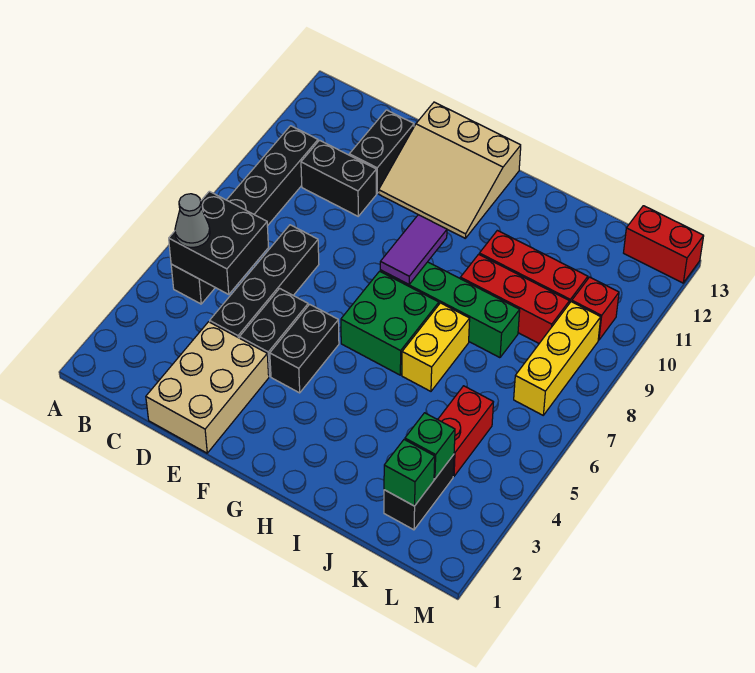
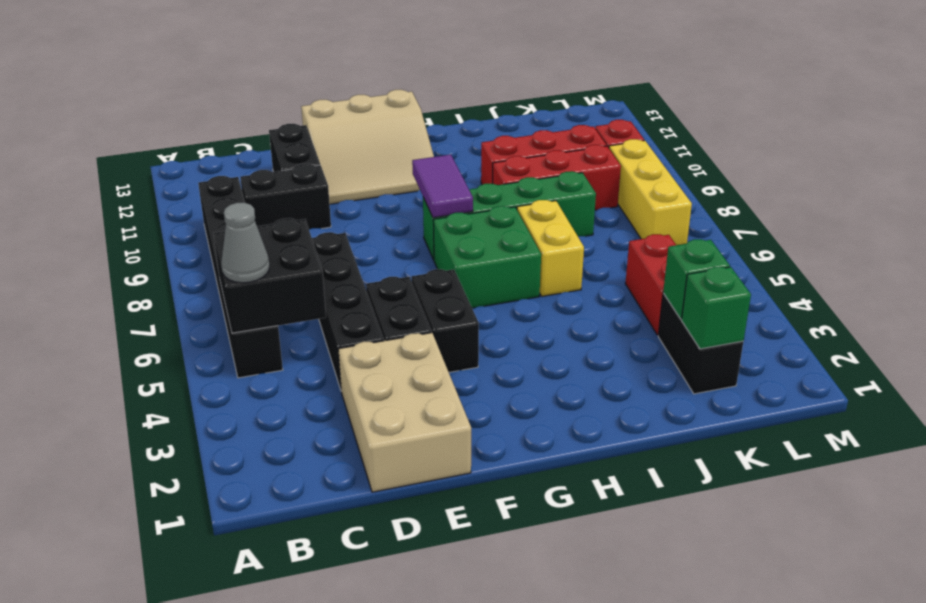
red brick L13:M13 level 1 -> none

